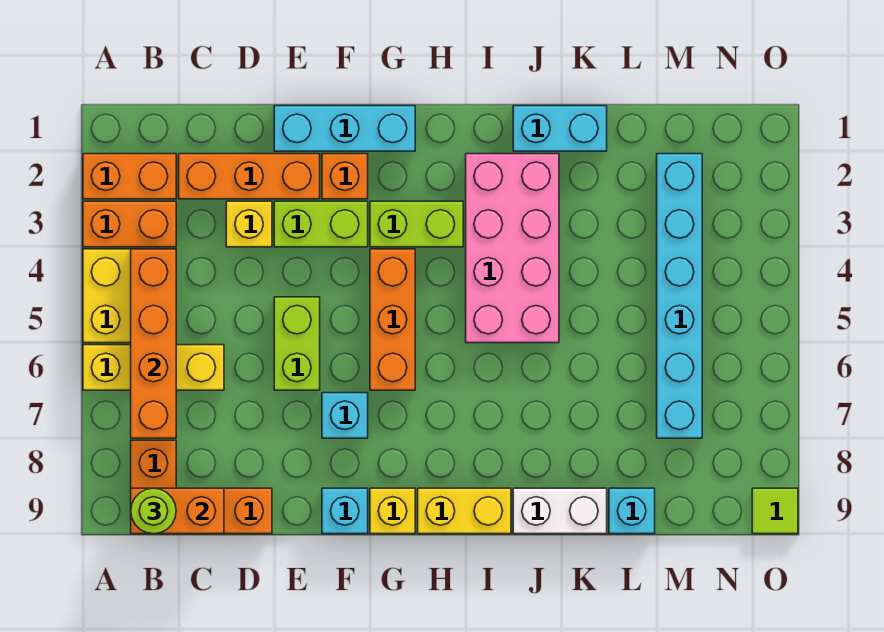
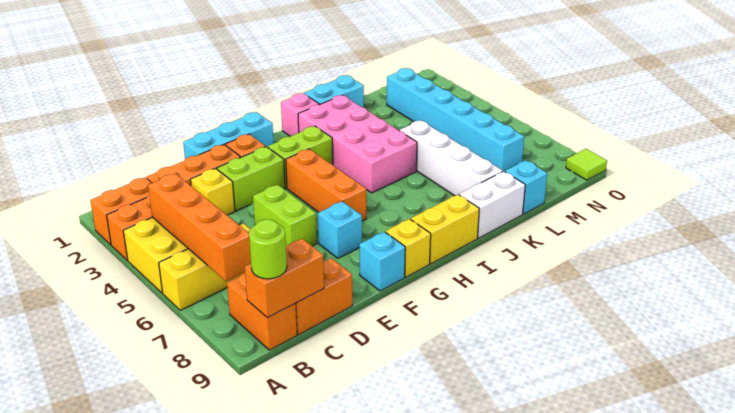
none -> pink brick I1 level 1
none -> white brick K5:K8 level 1

